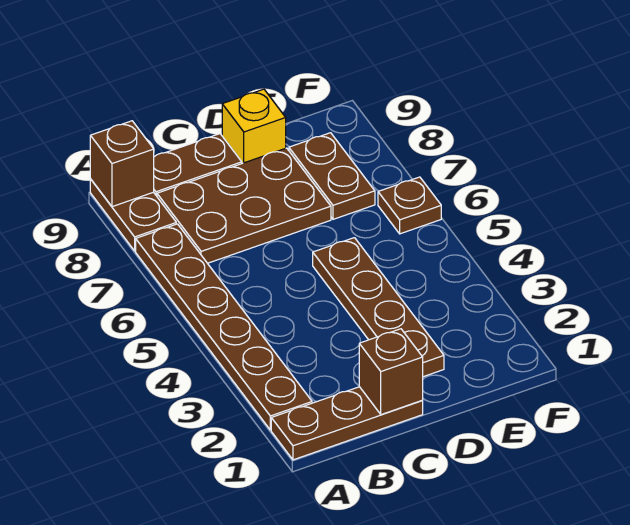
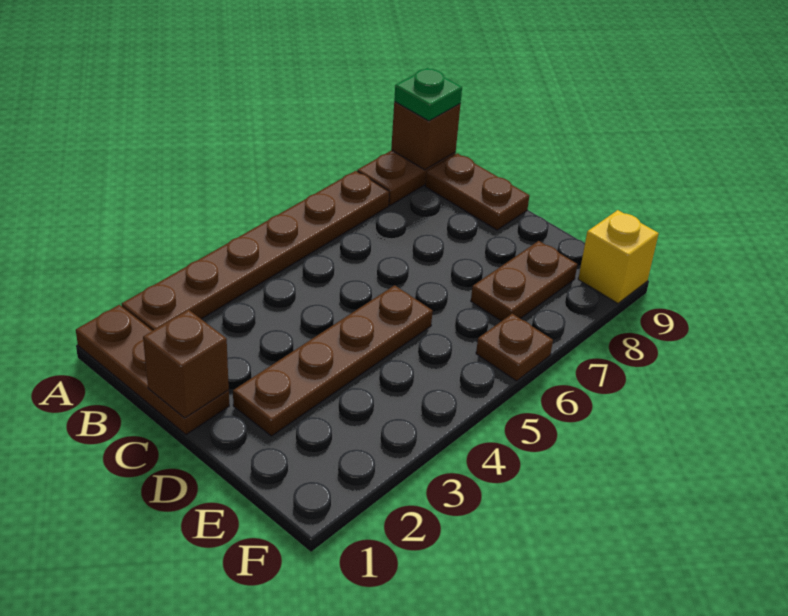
none -> green plate A9 level 3
brown plate B7:D8 level 1 -> none
yellow brick D9 level 1 -> yellow brick F9 level 1

